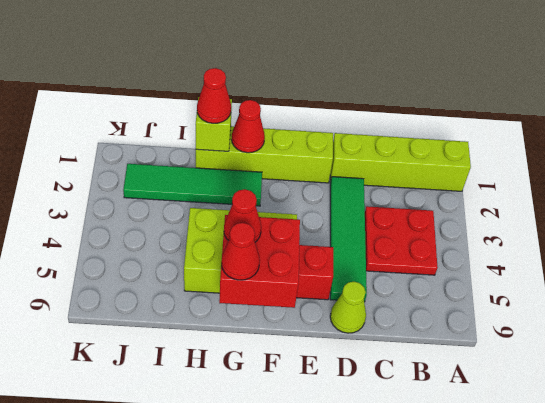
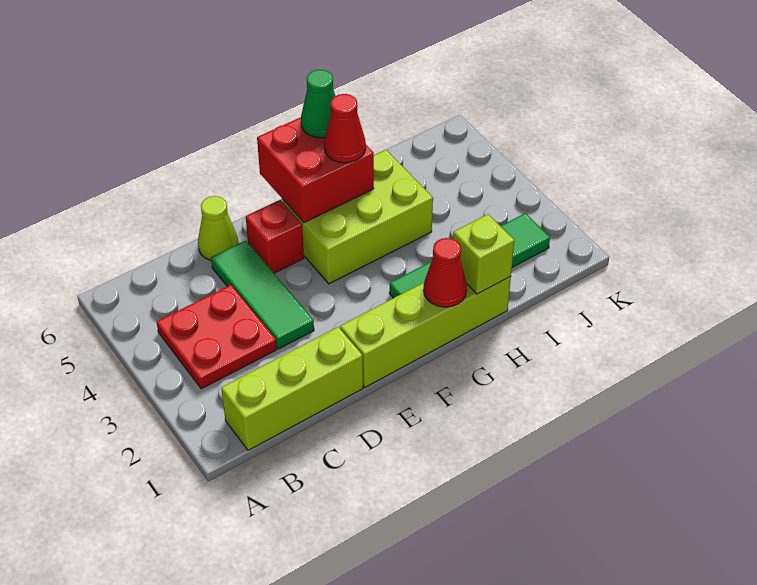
lime brick A1:D1 level 1 -> lime brick B1:D1 level 1
green tile D2:D5 level 1 -> green tile D3:D5 level 1
red cone G6 level 3 -> green cone G6 level 3
red cone H1 level 3 -> none

